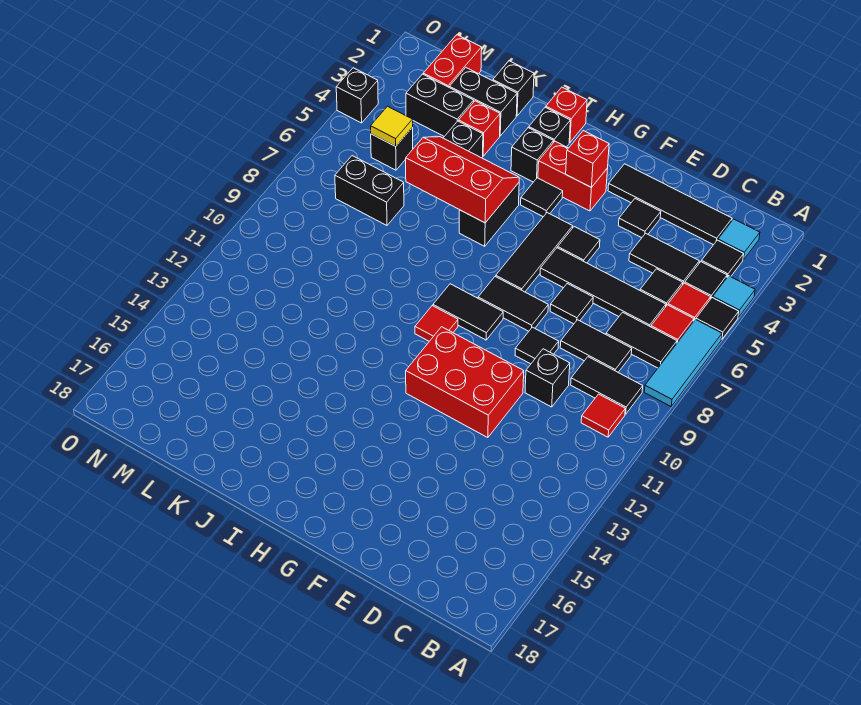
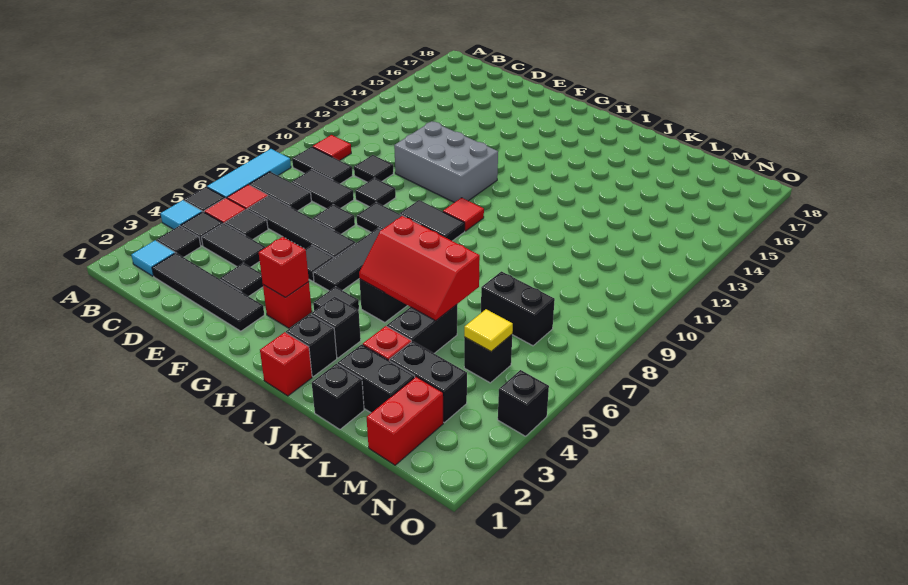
black brick D10 level 1 -> black tile D10 level 1
red brick E11:G12 level 1 -> grey brick E11:G12 level 1
red brick G3:H3 level 1 -> red brick G3 level 1

